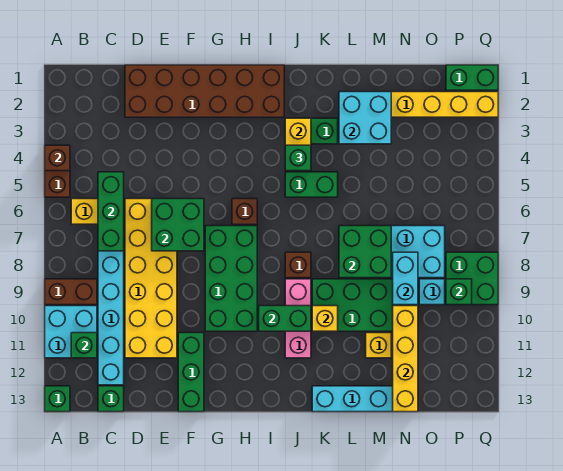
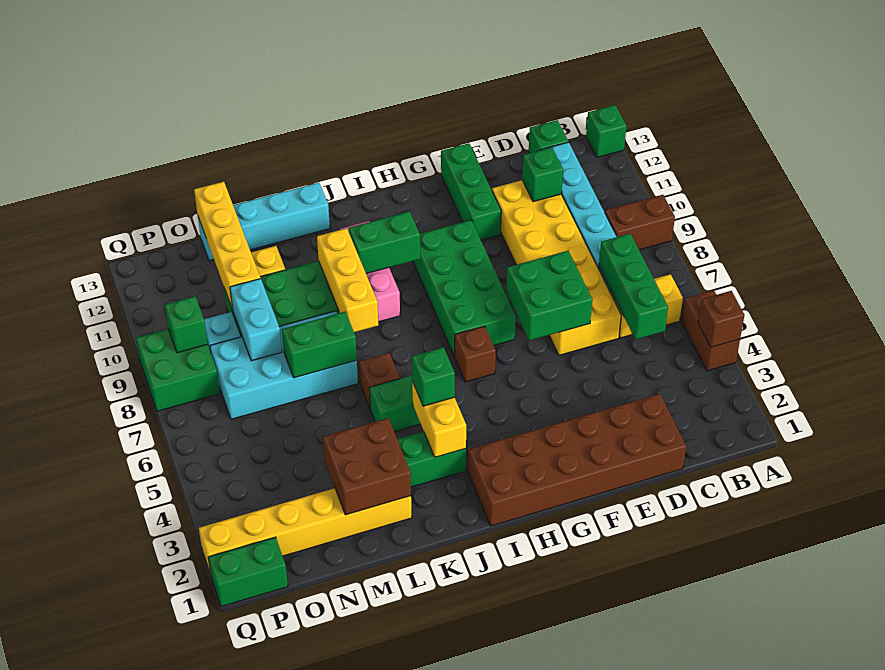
cyan brick A10:B11 level 1 -> none
green brick B11 level 2 -> green brick D11 level 2
brown brick J8 level 1 -> brown brick K6 level 1
yellow brick K10 level 2 -> yellow brick K8:K10 level 2
cyan brick L2:M3 level 2 -> brown brick L2:M3 level 2
green brick L7:M8 level 2 -> green brick L7:M7 level 2

